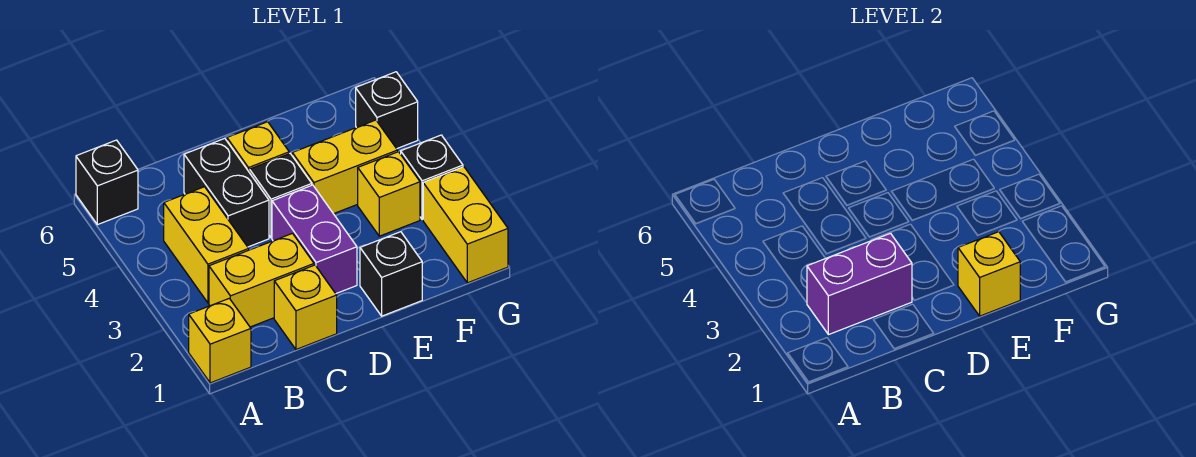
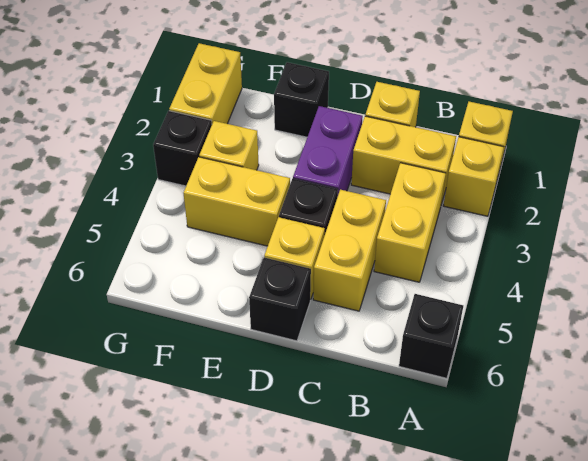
purple brick B2:C2 level 2 -> none
black brick C4:C5 level 1 -> yellow brick C4:C5 level 1
yellow brick E1 level 2 -> yellow brick A2 level 1
black brick G5 level 1 -> black brick D6 level 1

